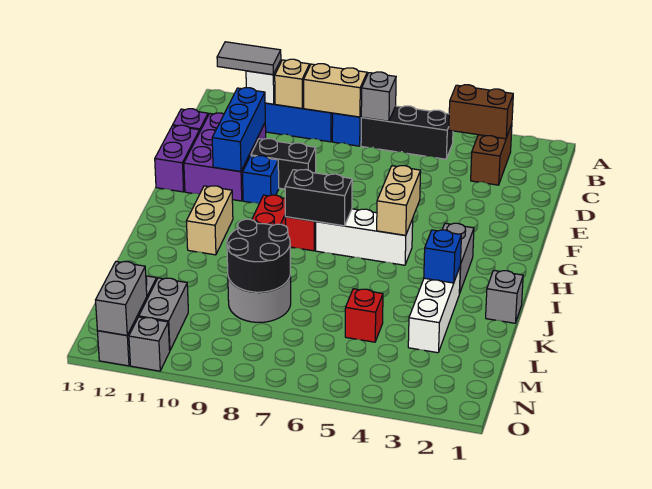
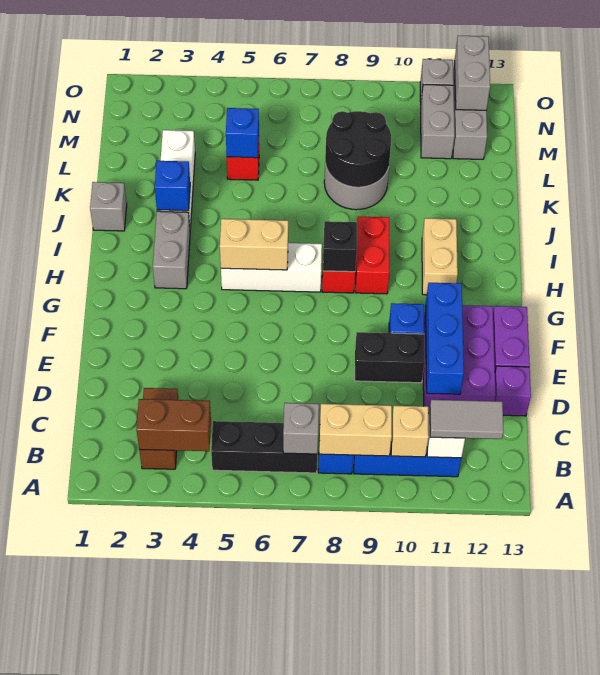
tan brick G5:H5 level 2 -> tan brick H5:H6 level 2
black brick H7:H8 level 2 -> black brick H8 level 2
none -> blue brick L5 level 2

